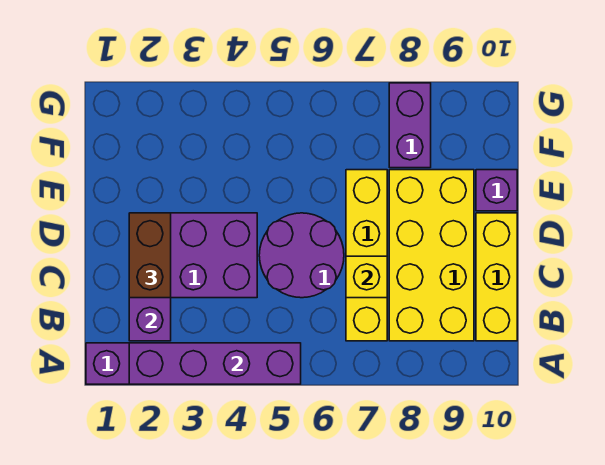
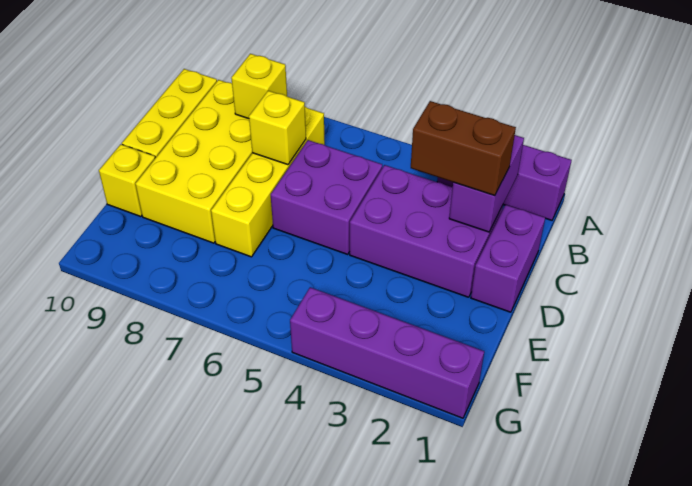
purple brick A2:A5 level 2 -> purple brick G1:G4 level 1
none -> yellow brick B8 level 2
brown brick C2:D2 level 3 -> brown brick C2:C3 level 3
purple round brick C5:D6 level 1 -> purple brick C5:D6 level 1
purple brick E10 level 1 -> yellow brick E10 level 1
purple brick F8:G8 level 1 -> purple brick C1:D1 level 1

